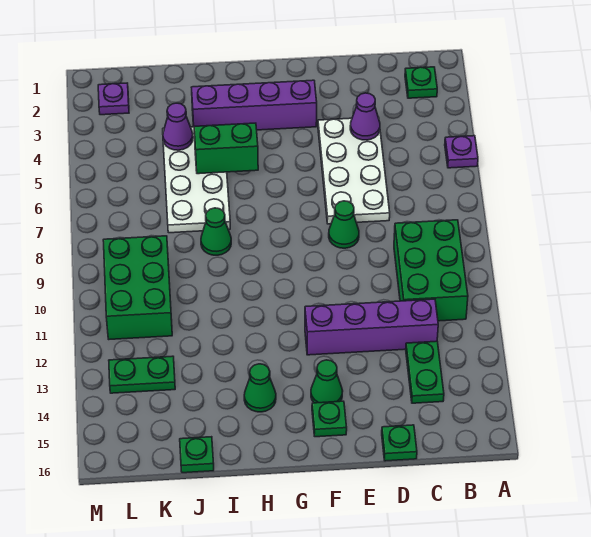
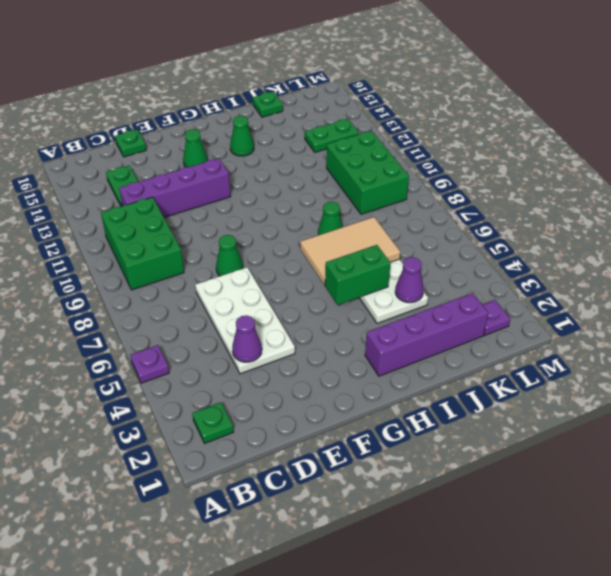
purple brick F3:I3 level 1 -> purple brick H2:K2 level 1
green plate F15 level 1 -> none
none -> tan tile H6:J7 level 2

